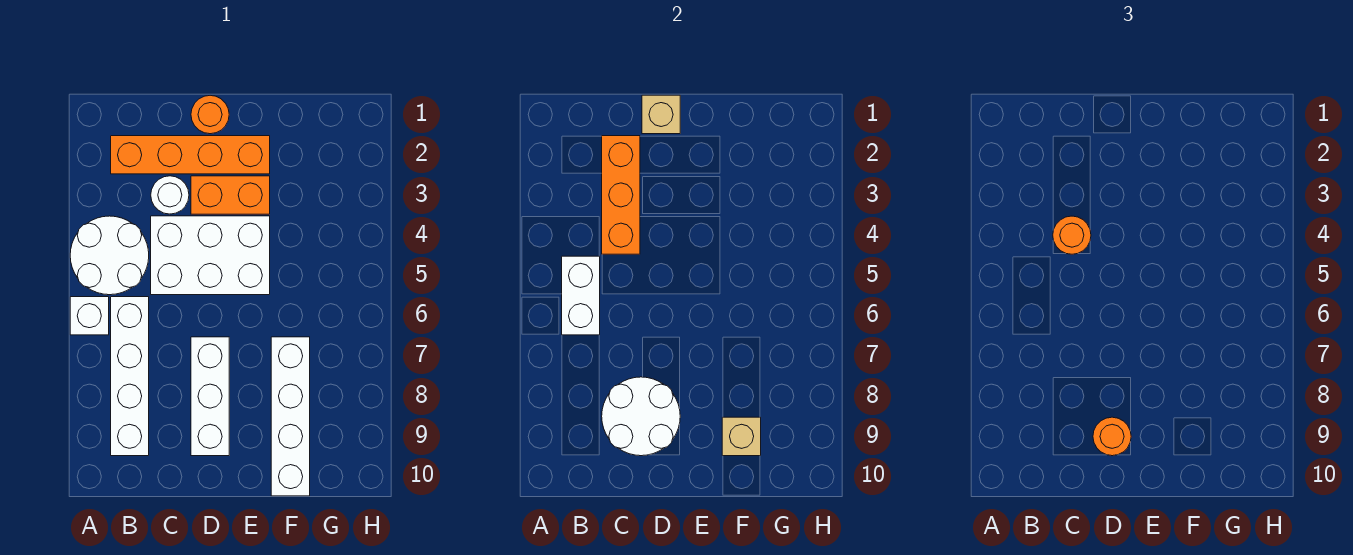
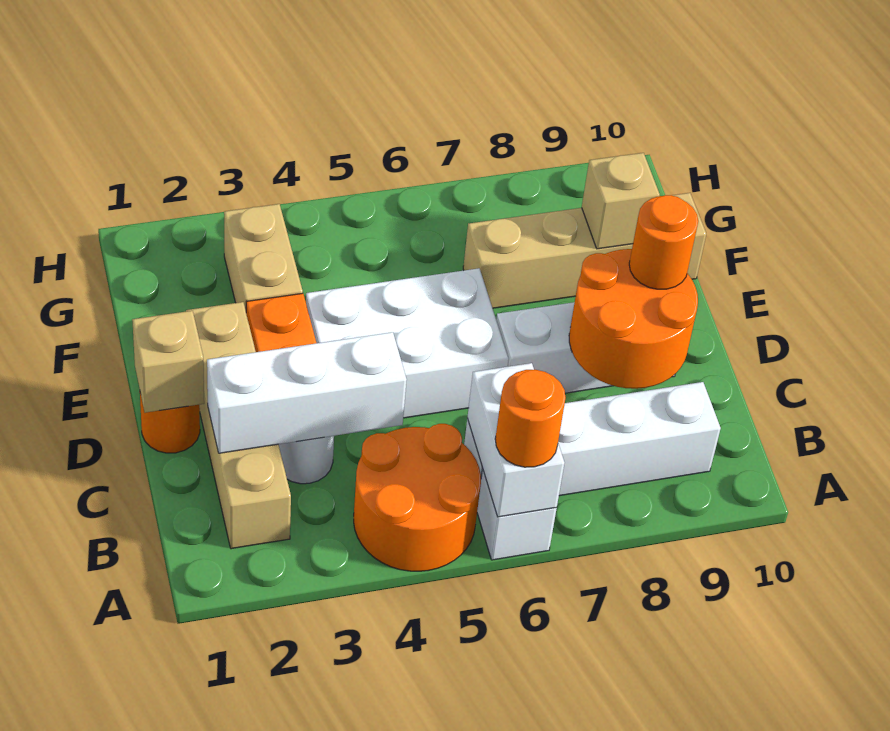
white round brick A4:B5 level 1 -> orange round brick A4:B5 level 1
orange brick B2:E2 level 1 -> tan brick B2:E2 level 1
white brick B5:B6 level 2 -> white brick A6:B6 level 2
orange brick C2:C4 level 2 -> white brick C2:C4 level 2
white brick C4:E5 level 1 -> white brick D4:E6 level 1
orange round brick C4 level 3 -> orange round brick A6 level 3
white round brick C8:D9 level 2 -> orange round brick C8:D9 level 2
none -> tan brick F3:G3 level 1
white brick F7:F10 level 1 -> tan brick F7:F10 level 1

